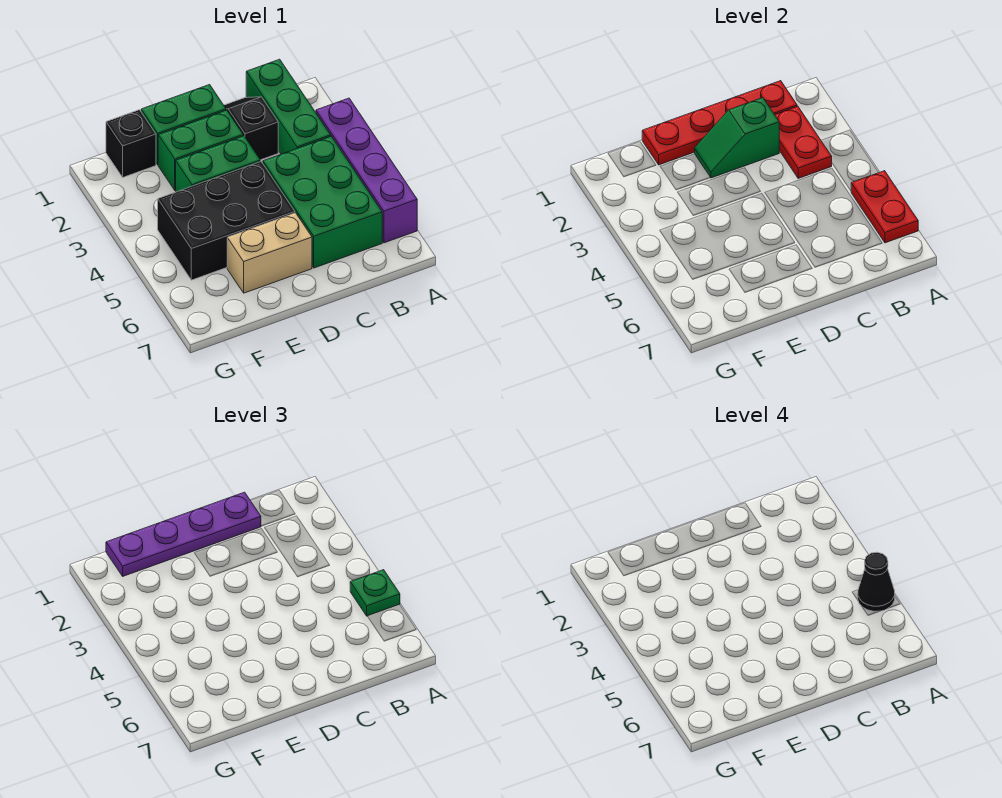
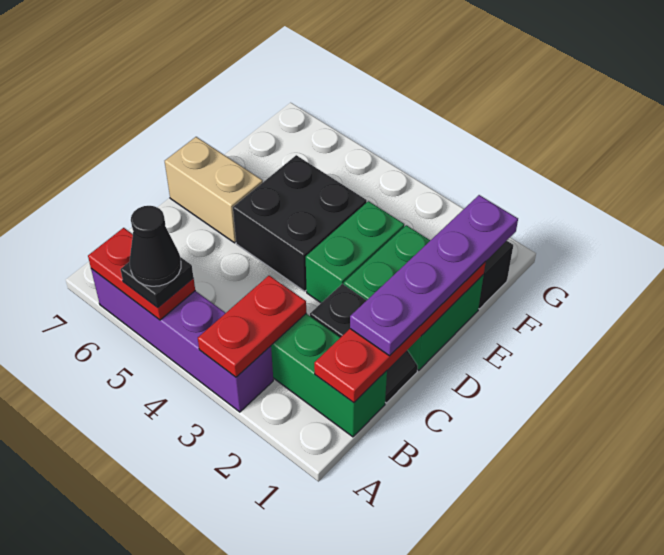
green plate A5 level 3 -> black plate A5 level 3
red plate B2:B3 level 2 -> red plate A3:B3 level 2
green brick B4:C6 level 1 -> none
green slope C2:D2 level 2 top C -> none
black brick D4:F5 level 1 -> black brick D4:E5 level 1
tan brick D6:E6 level 1 -> tan brick D6:D7 level 1

